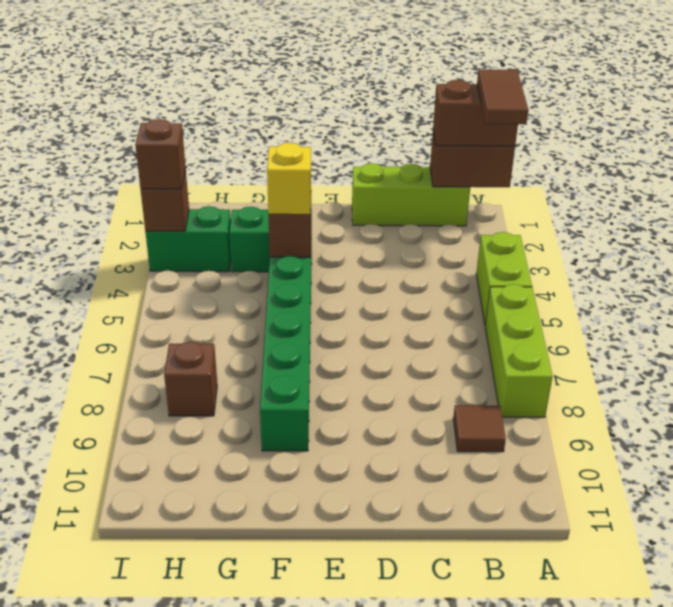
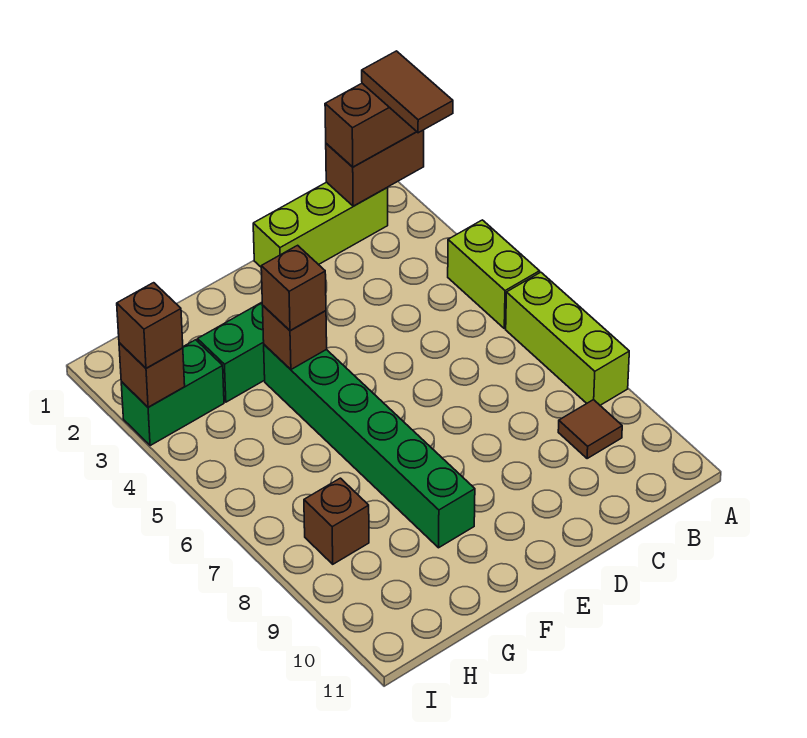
yellow brick F4 level 3 -> brown brick F4 level 3

